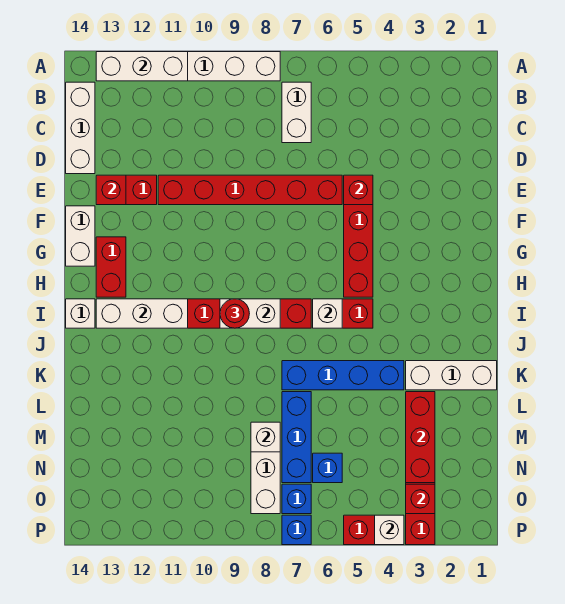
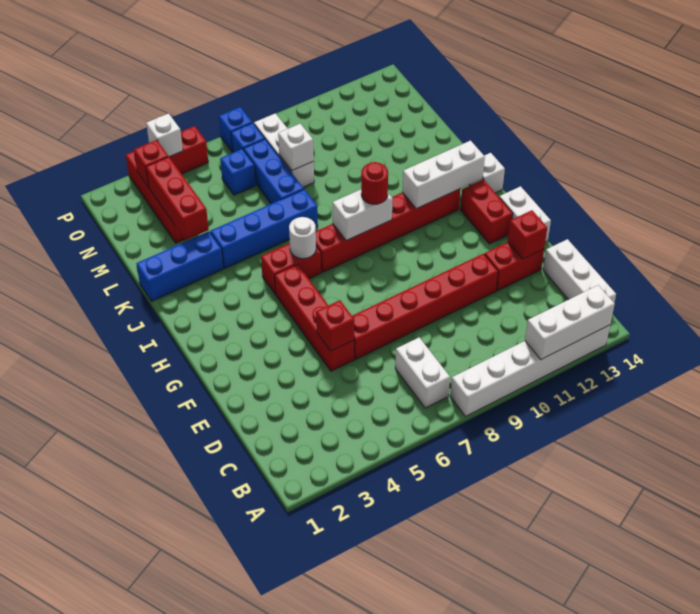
white brick I6 level 2 -> white round brick I6 level 2
white brick K1:K3 level 1 -> blue brick K1:K3 level 1

